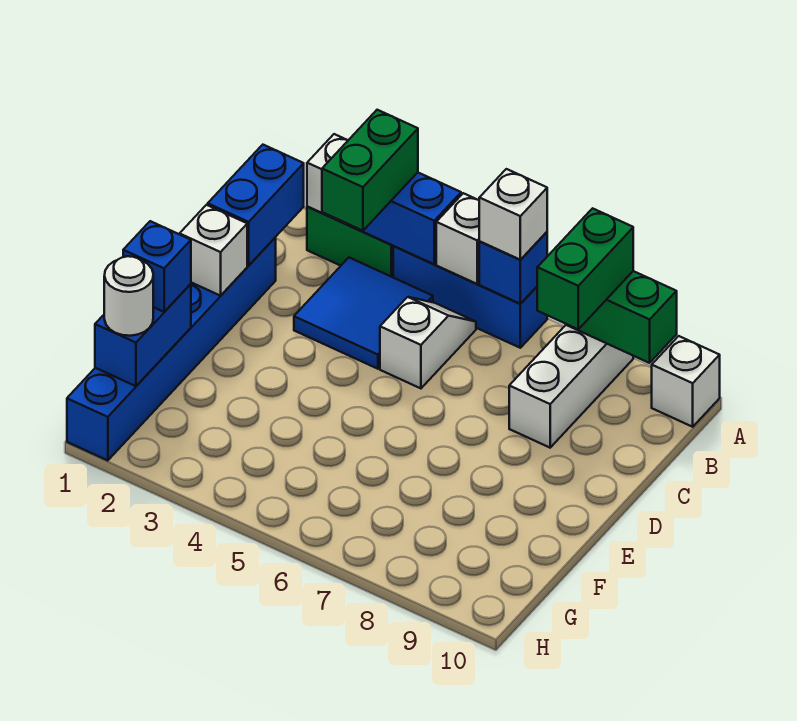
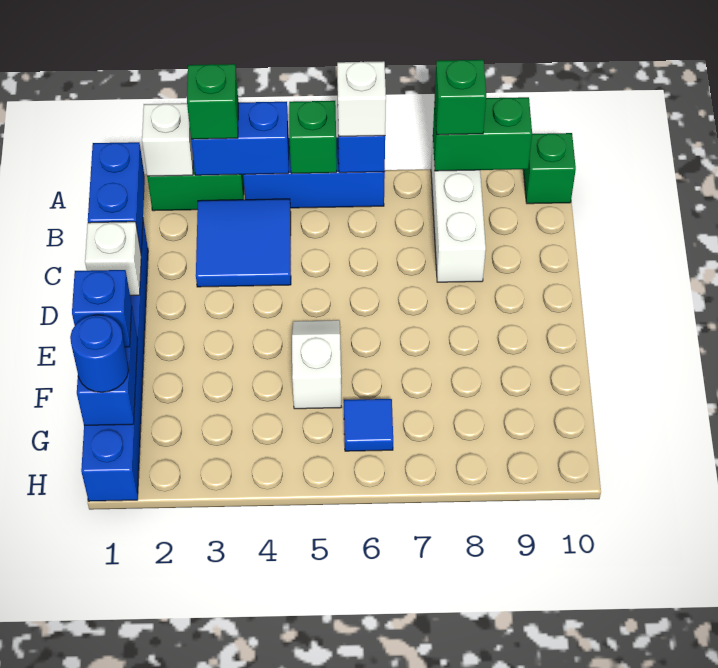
green brick A3:B3 level 3 -> green brick A3 level 3
white brick A5 level 2 -> green brick A5 level 2
green brick A8:B8 level 3 -> green brick A8 level 3
white brick A10 level 1 -> green brick A10 level 1
white slope B5:C5 level 1 top C -> white slope E5:F5 level 1 top F
white round brick G1 level 3 -> blue round brick G1 level 3
none -> blue tile G6 level 1

